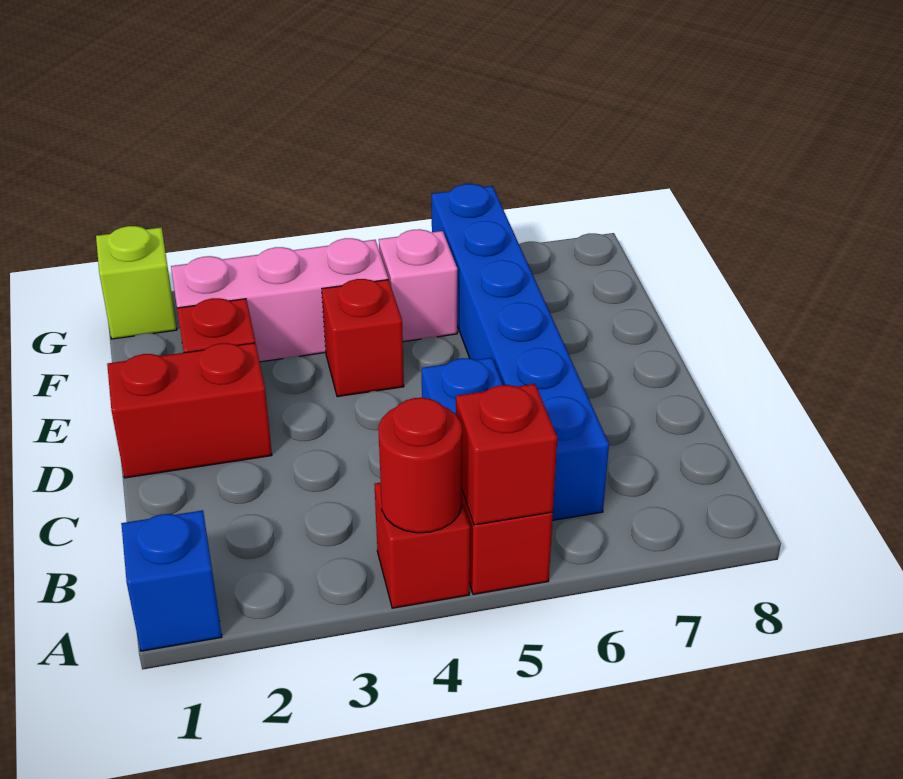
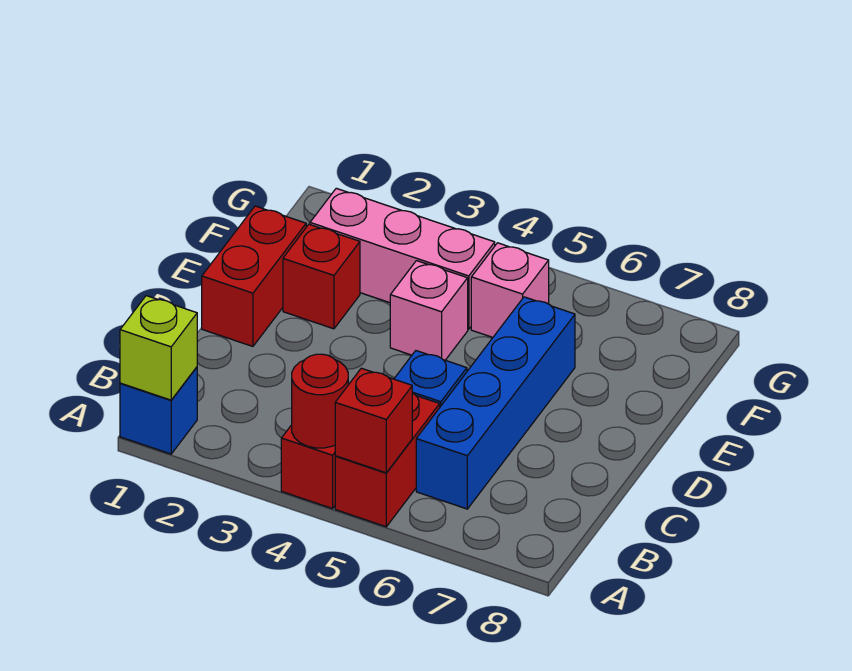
blue brick B6:G6 level 1 -> blue brick B6:E6 level 1
red brick D1:D2 level 1 -> red brick D1:E1 level 1
red brick E4 level 1 -> pink brick E4 level 1
lime brick G1 level 1 -> lime brick A1 level 2

